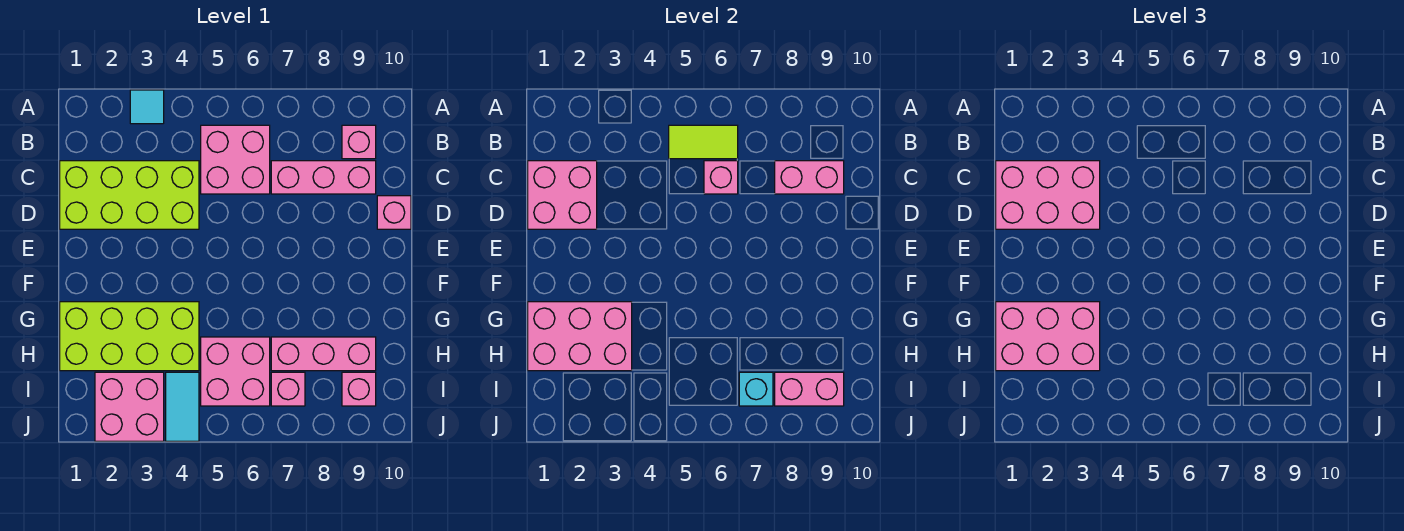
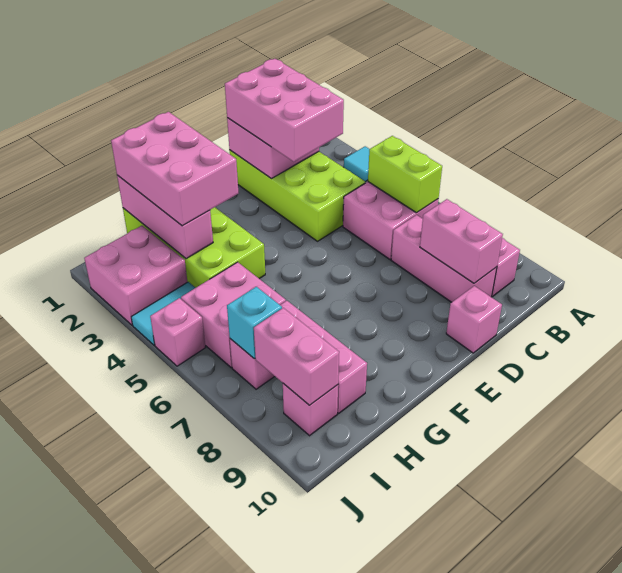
lime tile B5:B6 level 2 -> lime brick B5:B6 level 2
pink brick C6 level 2 -> pink brick J5 level 1
pink brick G1:H3 level 2 -> pink brick H1:H3 level 2

